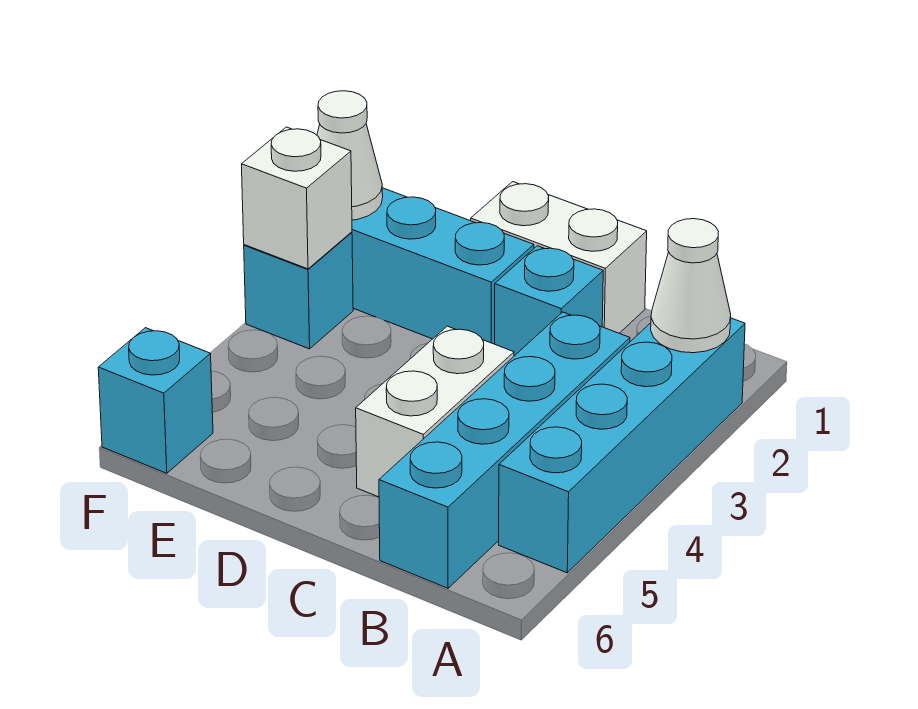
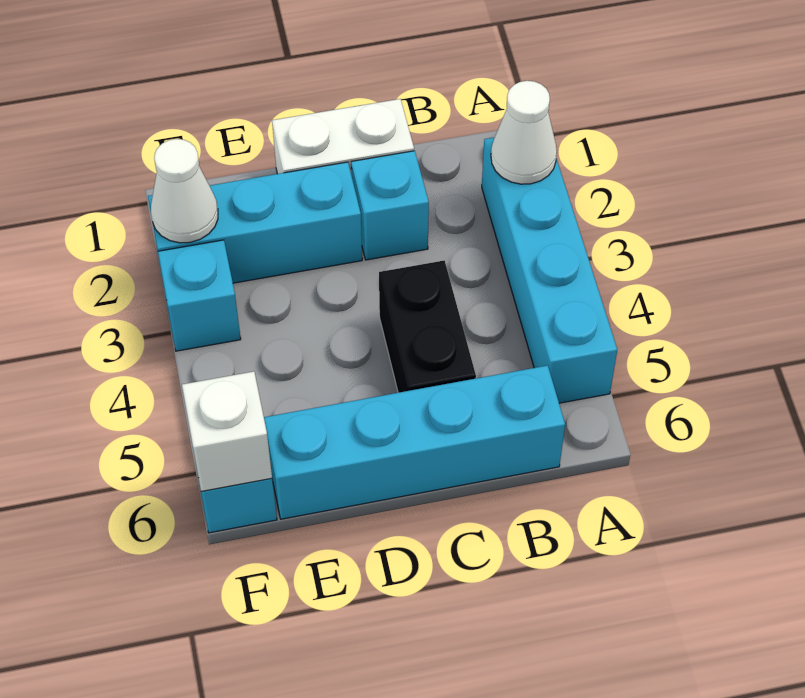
cyan brick B3:B6 level 1 -> cyan brick B6:E6 level 1
white brick C4:C5 level 1 -> black brick C4:C5 level 1
white brick F3 level 2 -> white brick F6 level 2

